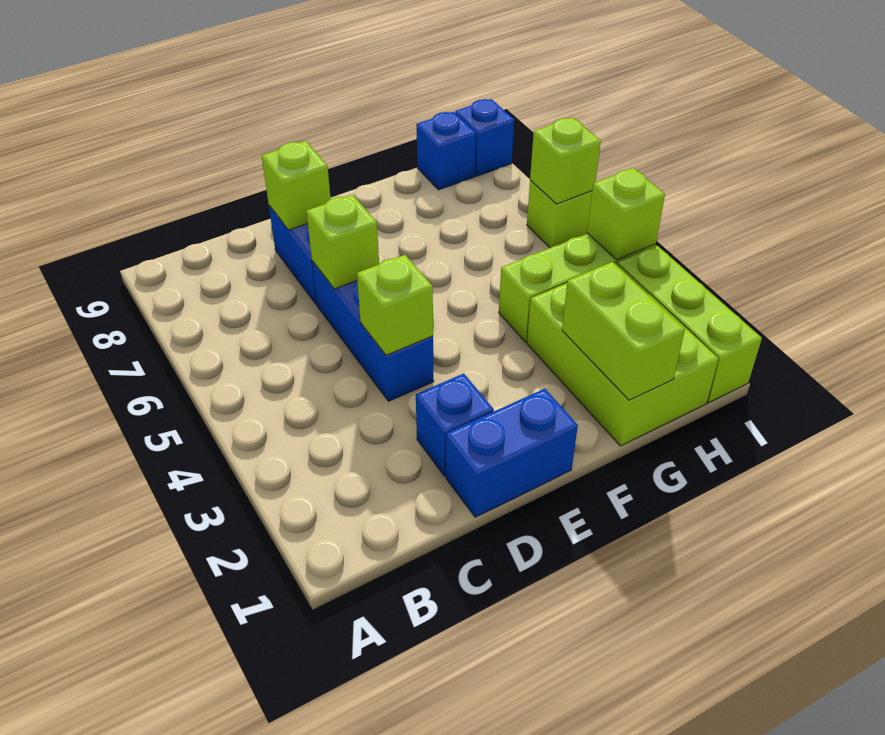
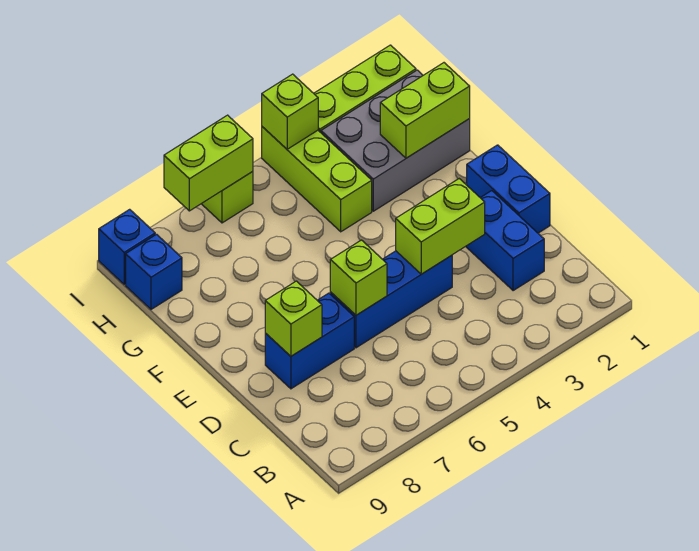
blue brick D2 level 1 -> blue brick C2:D2 level 1
lime brick D4 level 2 -> lime brick D3:D4 level 2
lime brick G1:H3 level 1 -> grey brick G1:H3 level 1
lime brick I6 level 2 -> lime brick I6:I7 level 2

